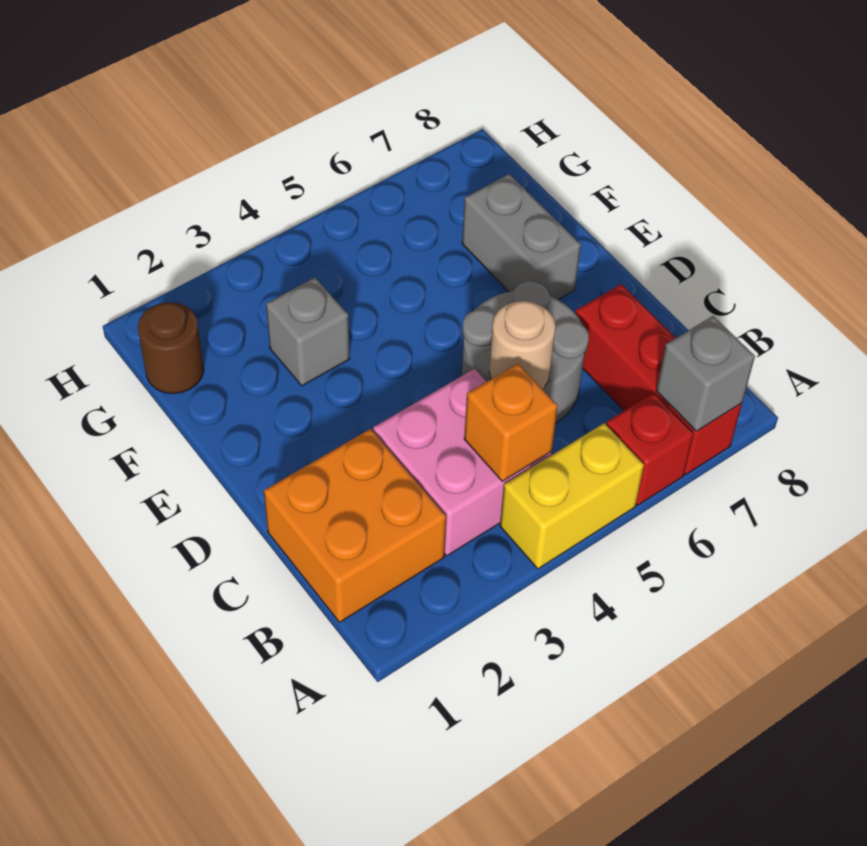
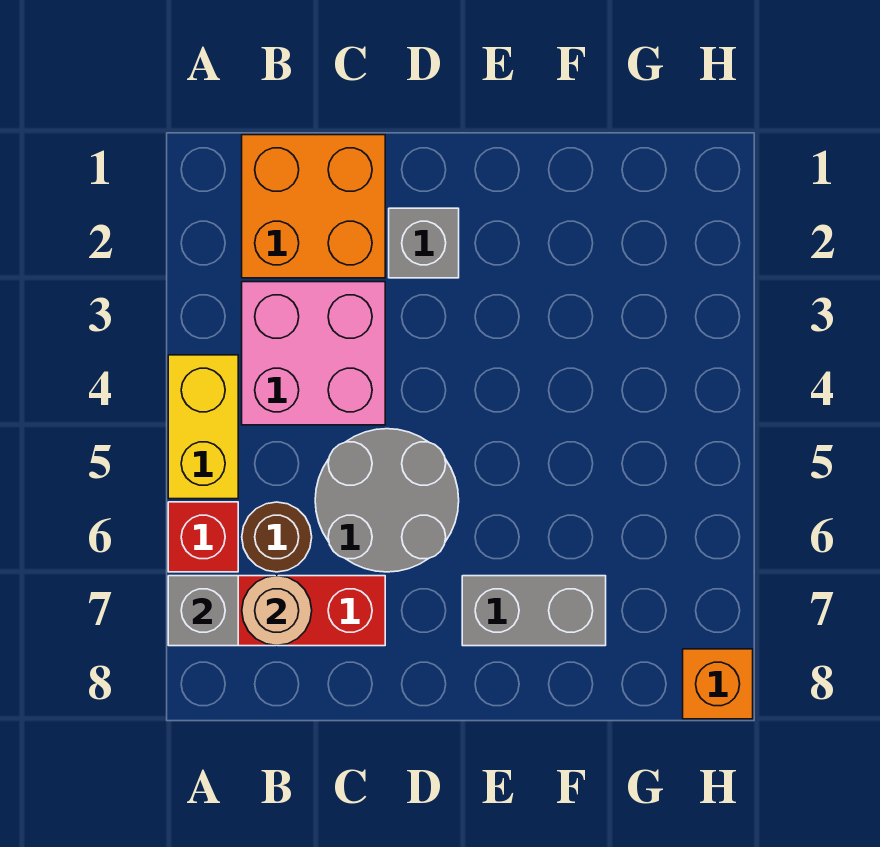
orange brick B4 level 2 -> orange brick H8 level 1
tan round brick C5 level 2 -> tan round brick B7 level 2
grey brick F3 level 1 -> grey brick D2 level 1
brown round brick G1 level 1 -> brown round brick B6 level 1

